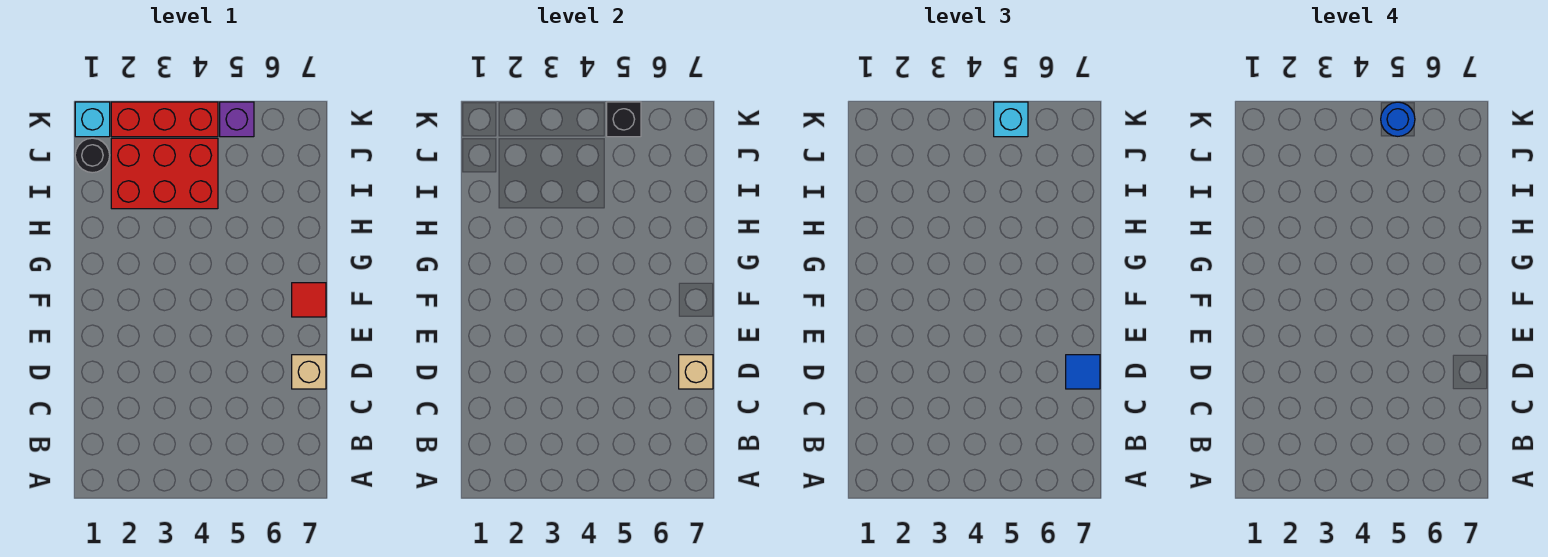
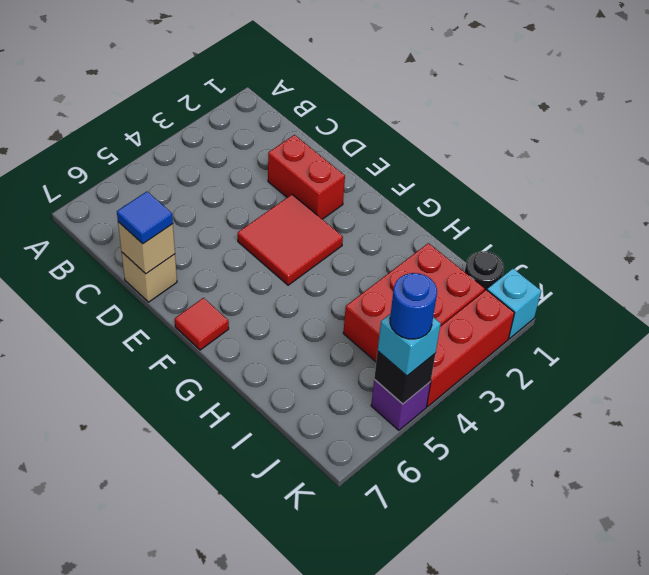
none -> red brick D2:E2 level 1
none -> red tile E3:F4 level 1

